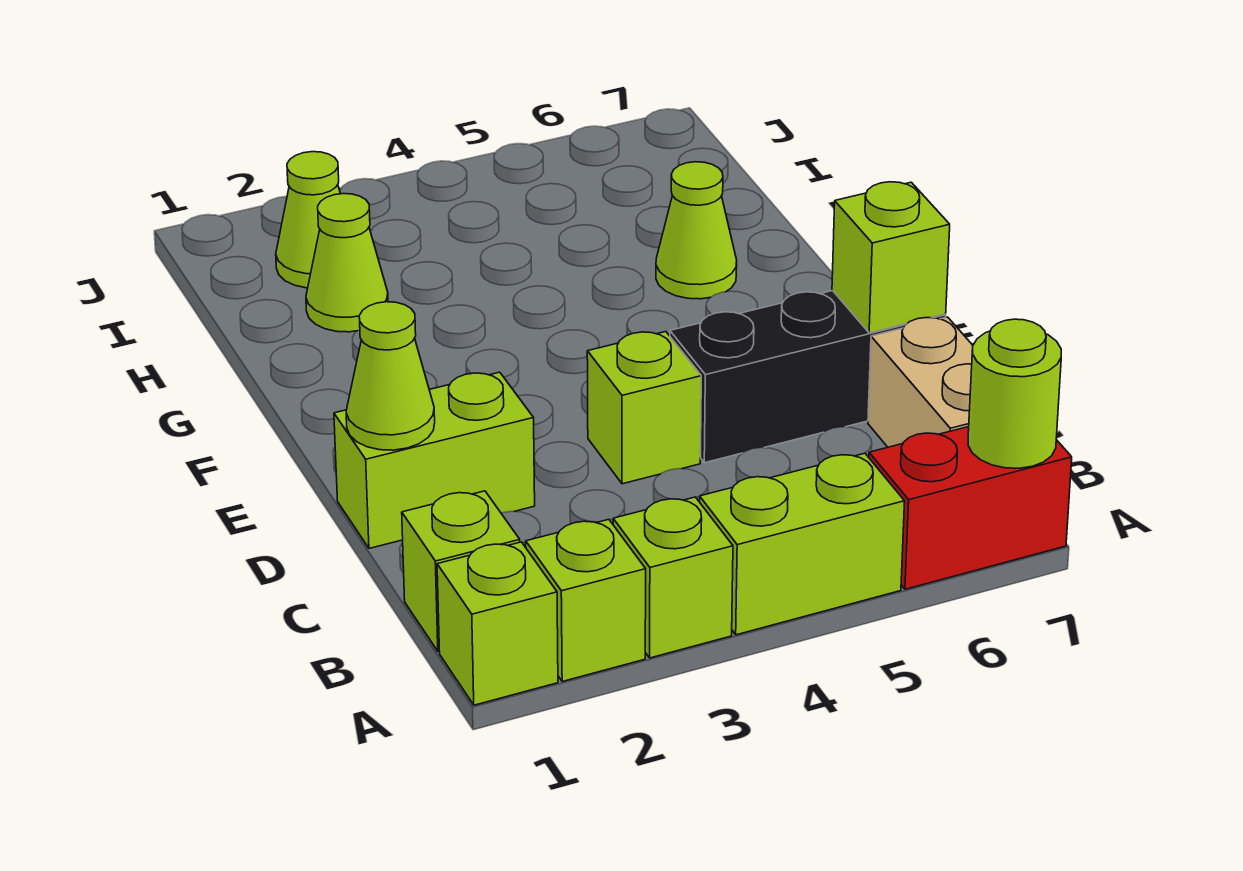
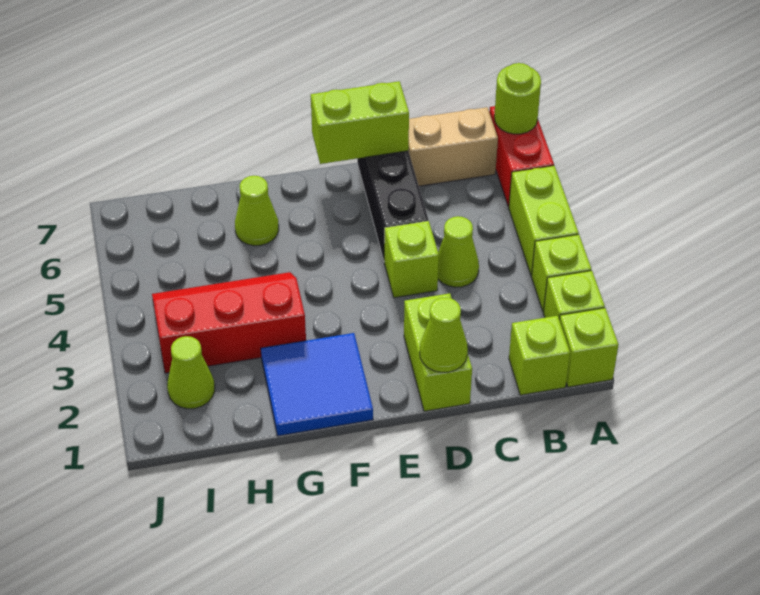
lime brick D7 level 2 -> lime brick D7:E7 level 2
none -> blue tile F1:G2 level 1
none -> red slope G3:I4 level 1 top 3
lime cone H2 level 1 -> lime cone C4 level 1

